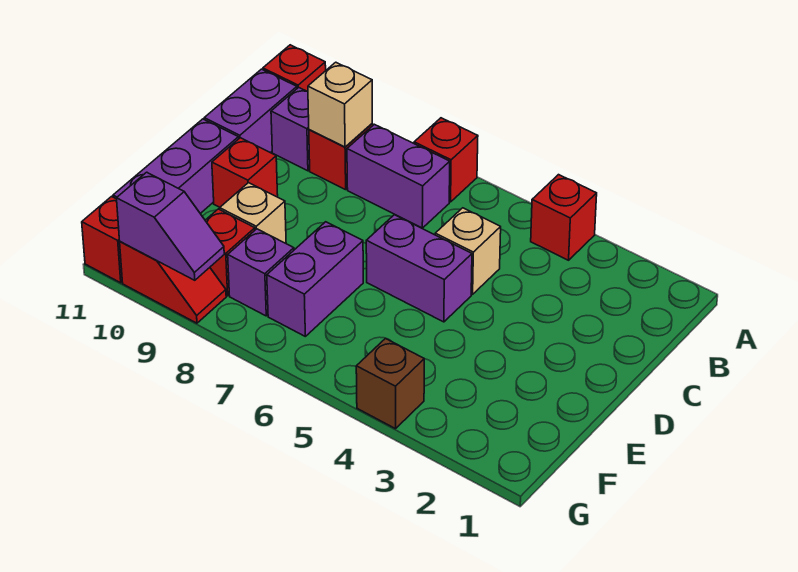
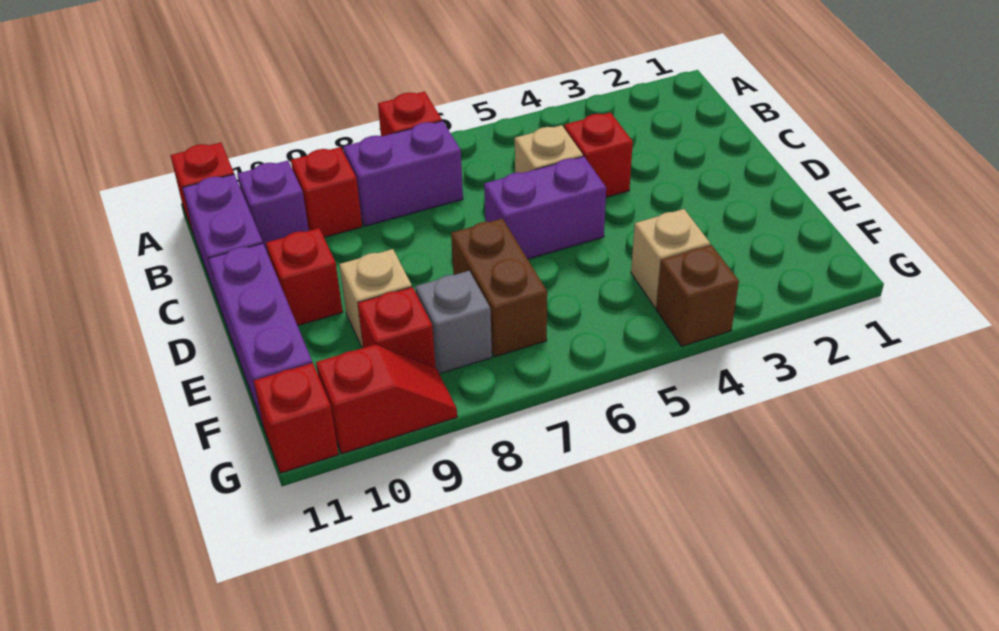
red brick A4 level 1 -> red brick C4 level 1
tan brick B9 level 2 -> tan brick F4 level 1
purple brick E7:F7 level 1 -> brown brick E7:F7 level 1
purple brick F8 level 1 -> grey brick F8 level 1
purple slope G9:G10 level 2 top 10 -> none

